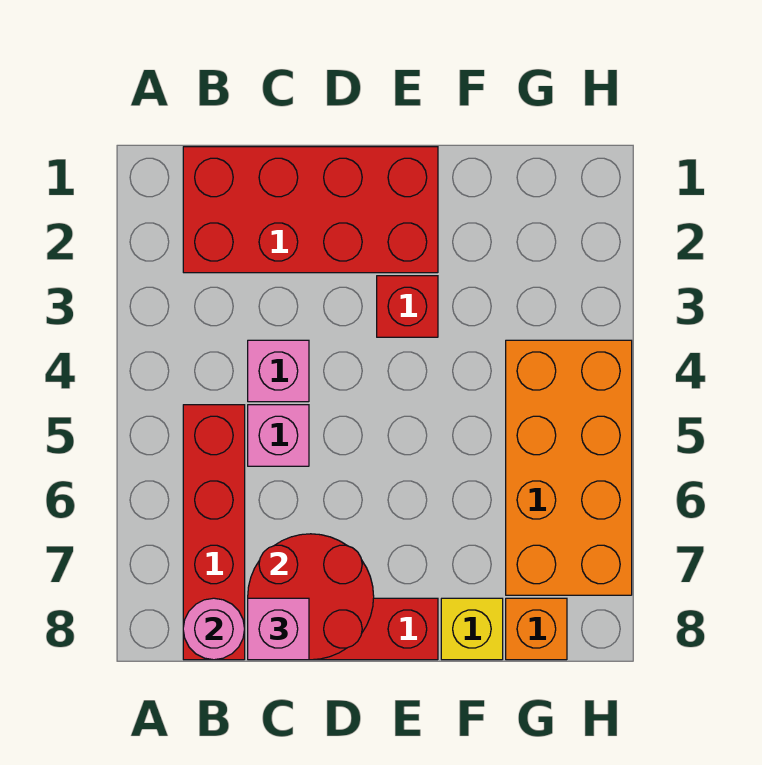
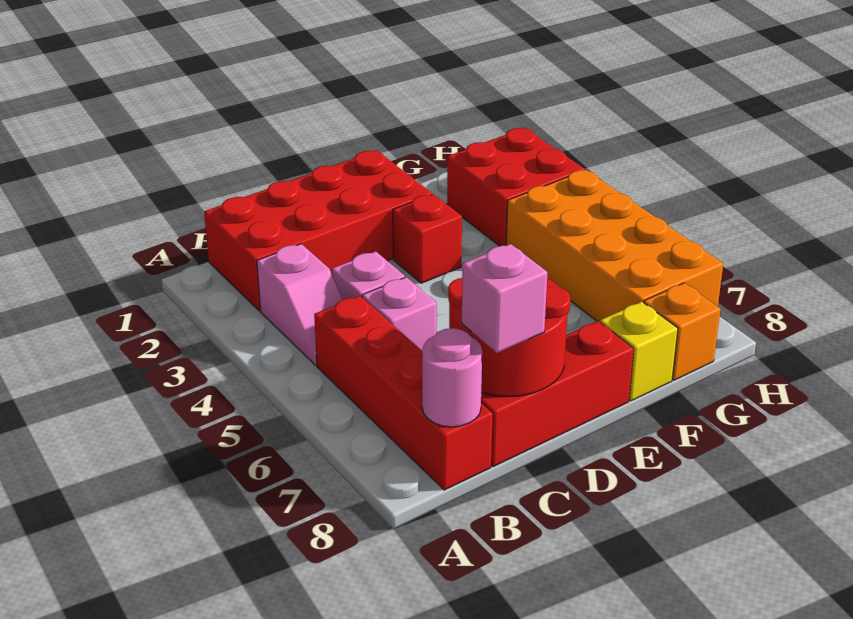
none -> pink slope B3:B4 level 1 top 3
none -> red brick G2:H3 level 1

